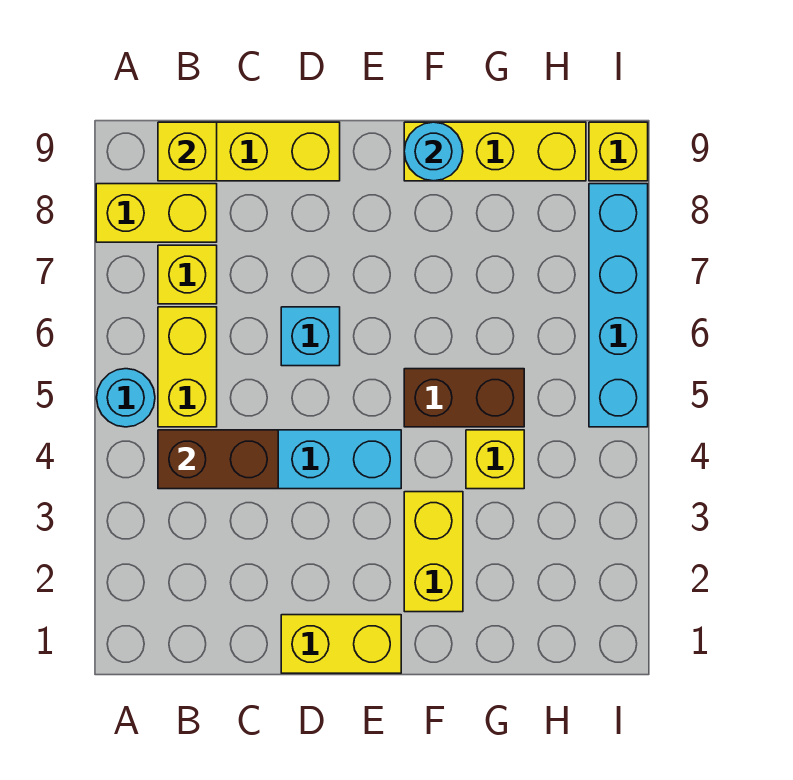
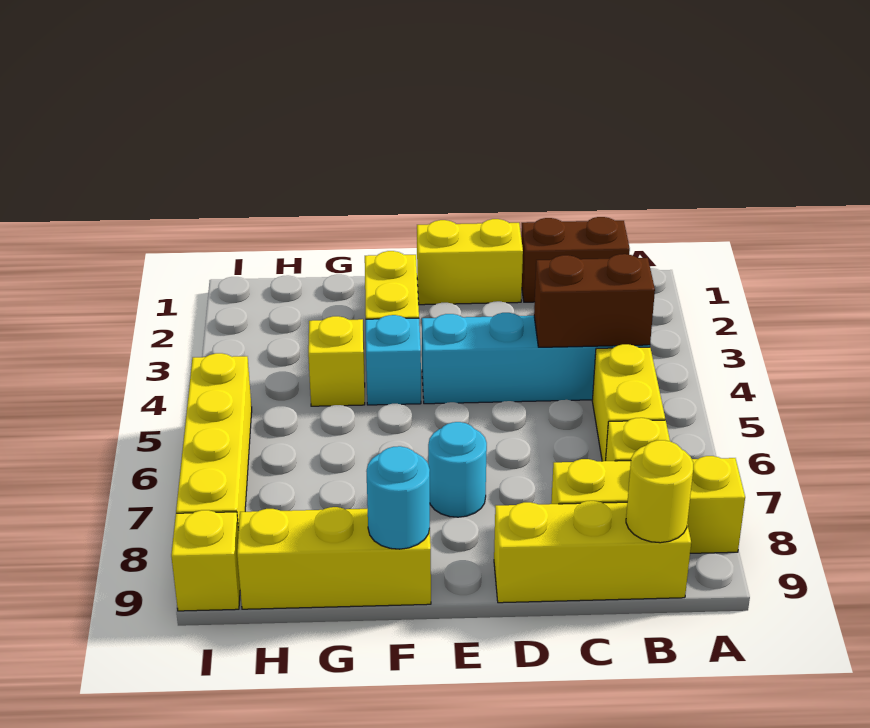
cyan round brick A5 level 1 -> cyan round brick E7 level 1
yellow brick A8:B8 level 1 -> yellow brick A8:C8 level 1
yellow brick B9 level 2 -> yellow round brick B9 level 2
cyan brick D6 level 1 -> cyan brick F4 level 1
brown brick F5:G5 level 1 -> brown brick B1:C1 level 1
cyan brick I5:I8 level 1 -> yellow brick I5:I8 level 1

